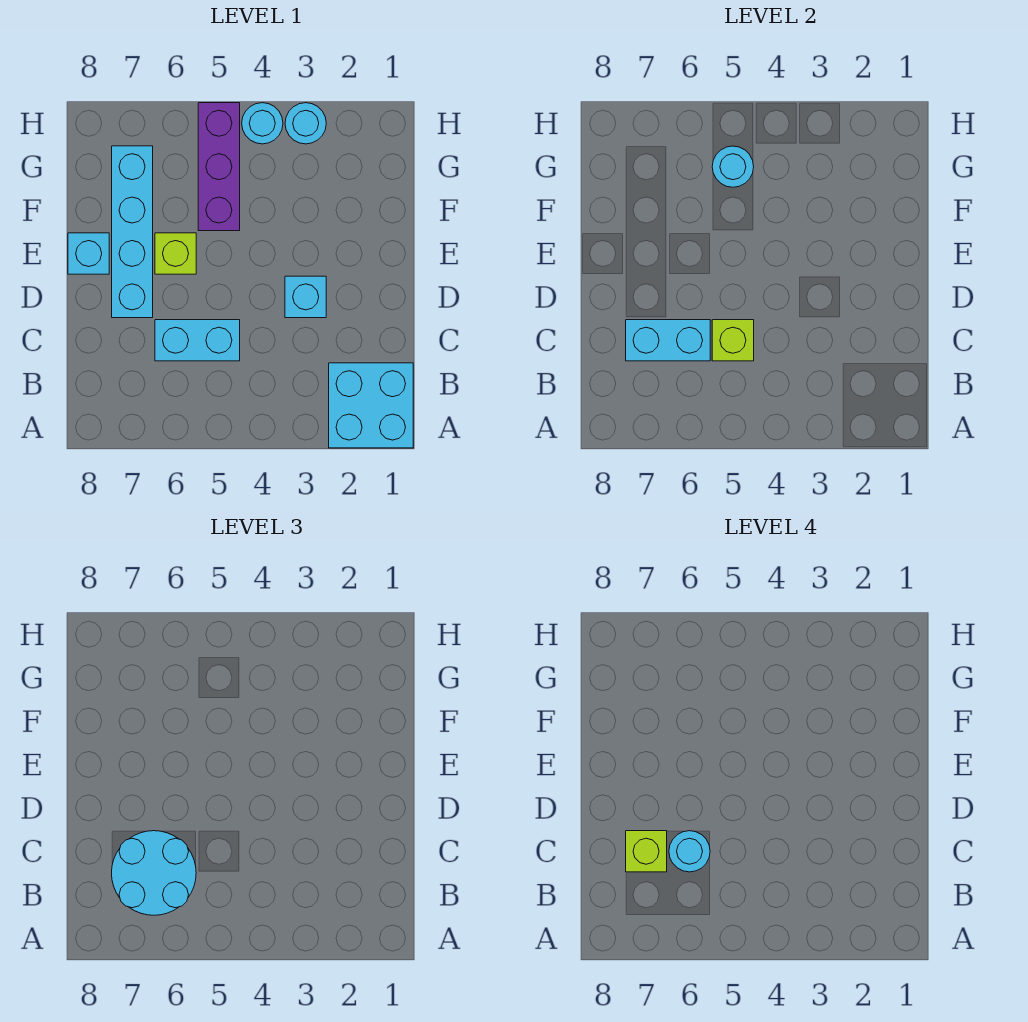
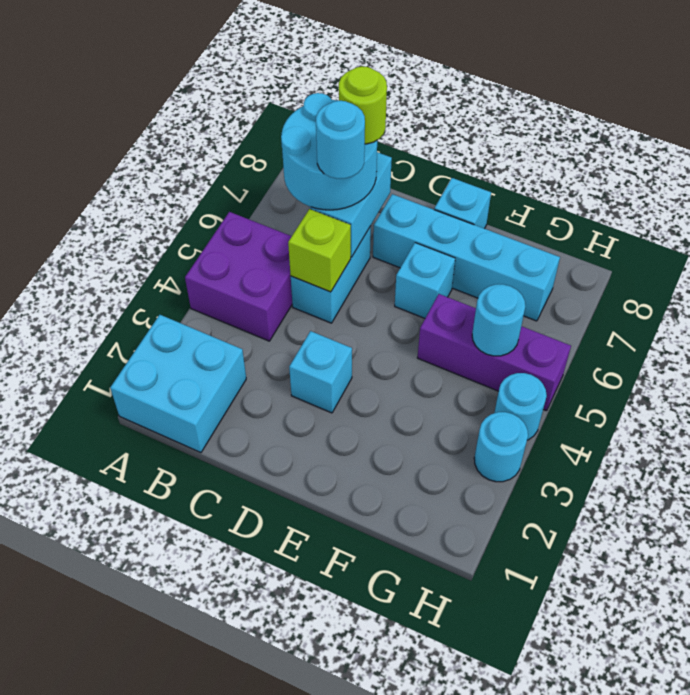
none -> purple brick A4:B5 level 1
lime brick C7 level 4 -> lime round brick C7 level 4
lime brick E6 level 1 -> cyan brick E6 level 1

